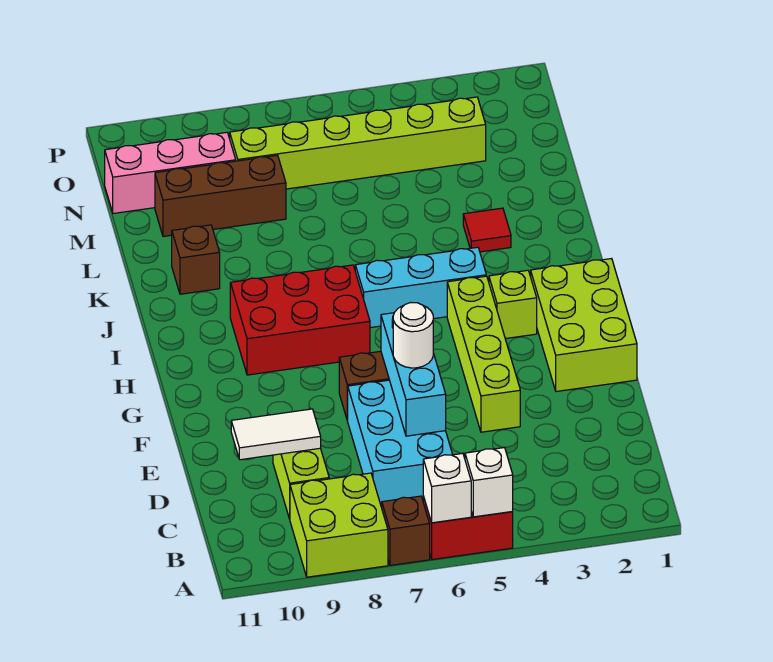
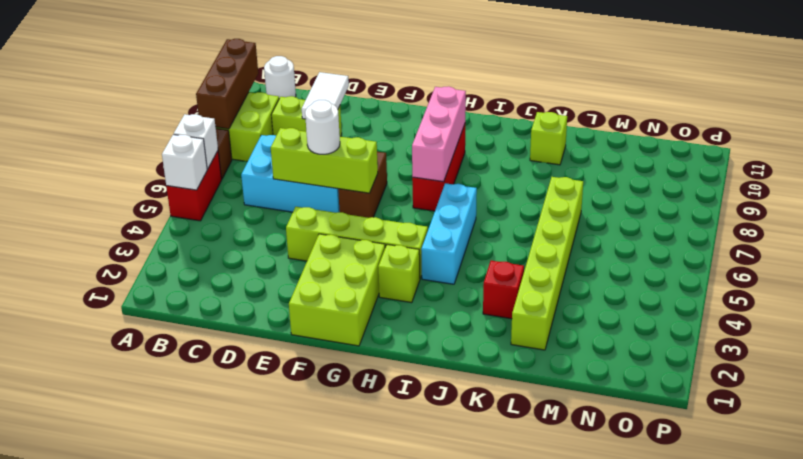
none -> white round brick B11 level 1
cyan brick D6:F6 level 2 -> lime brick D6:F6 level 2
lime brick F1:H2 level 1 -> lime brick F1:G3 level 1
red brick H7:I9 level 1 -> red brick H7:H9 level 1
red tile K3 level 1 -> red brick K3 level 1
brown brick K10 level 1 -> lime brick K10 level 1
brown brick M8:M10 level 1 -> brown brick A8:A10 level 2
lime brick N3:N8 level 1 -> lime brick L2:L7 level 1
pink brick N9:N11 level 1 -> pink brick H7:H9 level 2

